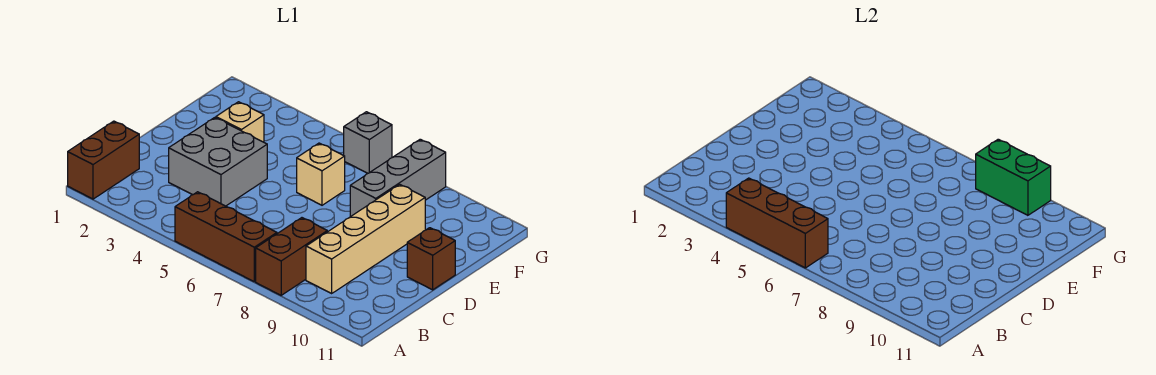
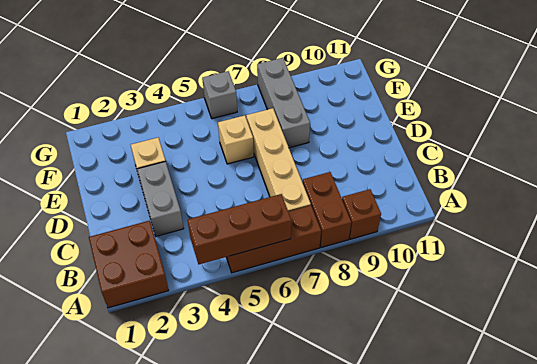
brown brick A1:B1 level 1 -> brown brick A1:B2 level 1
tan brick B9:E9 level 1 -> tan brick B7:E7 level 1
grey brick C3:D4 level 1 -> grey brick C3:D3 level 1
brown brick D11 level 1 -> brown brick A9 level 1
green brick G8:G9 level 2 -> none

